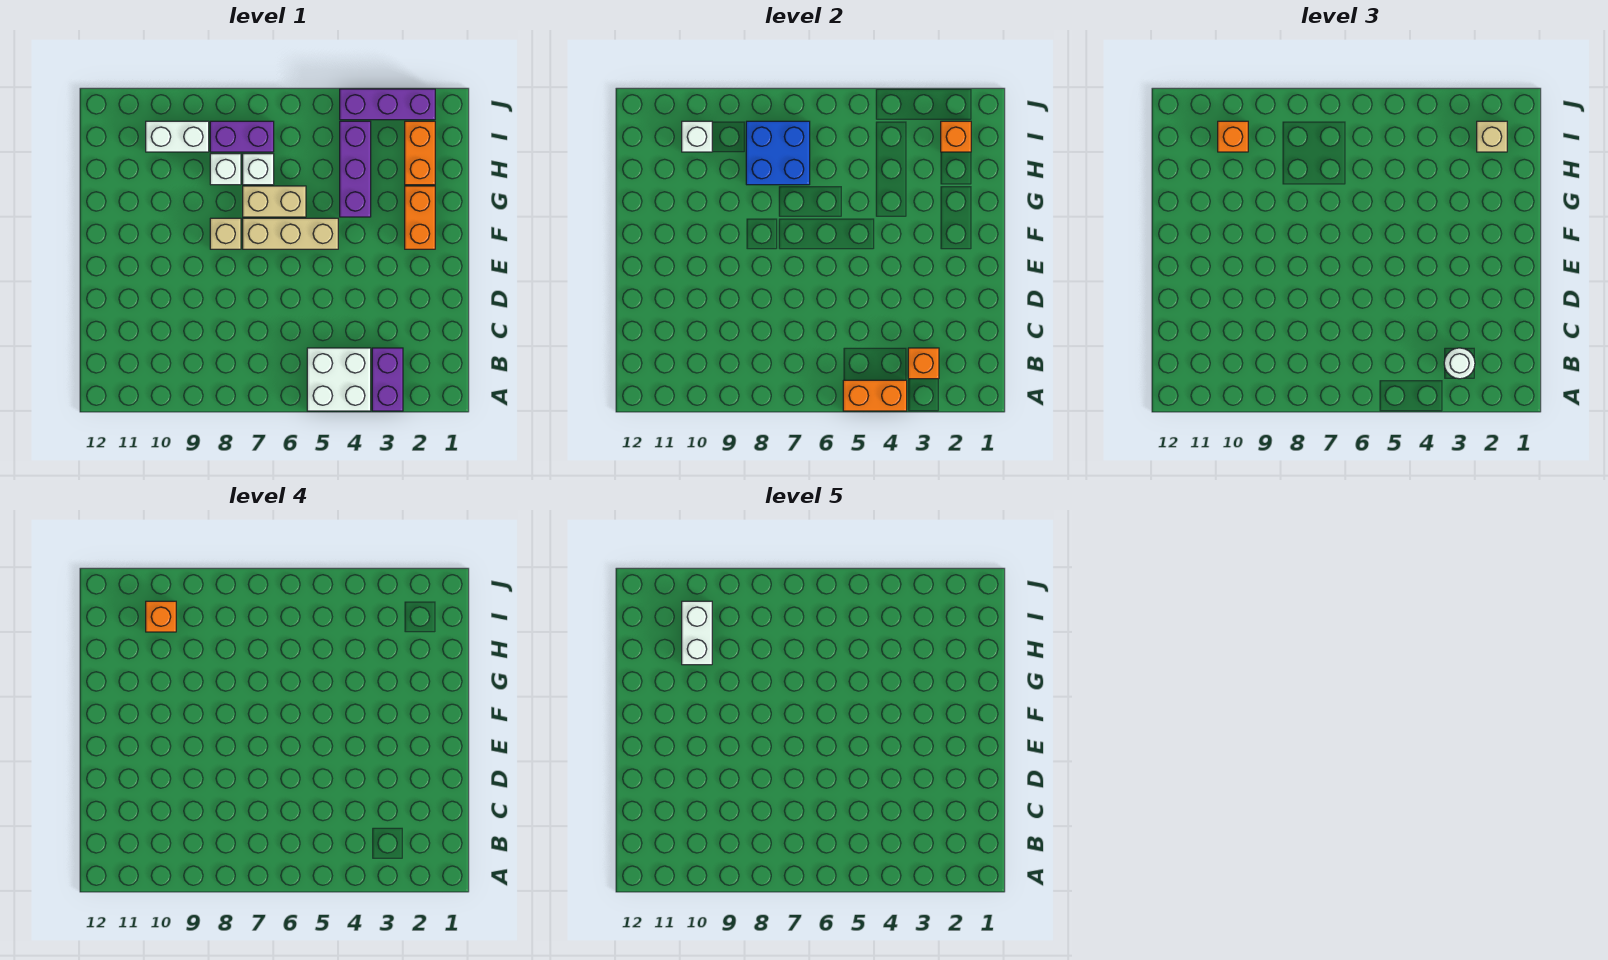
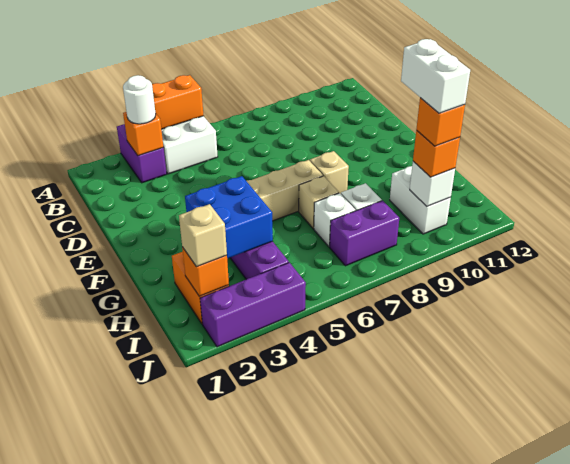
orange brick F2:G2 level 1 -> none
tan brick G6:G7 level 1 -> tan brick G7 level 1
blue brick H7:I8 level 2 -> blue brick G3:H4 level 2
white brick I9:I10 level 1 -> white brick H10:I10 level 1

